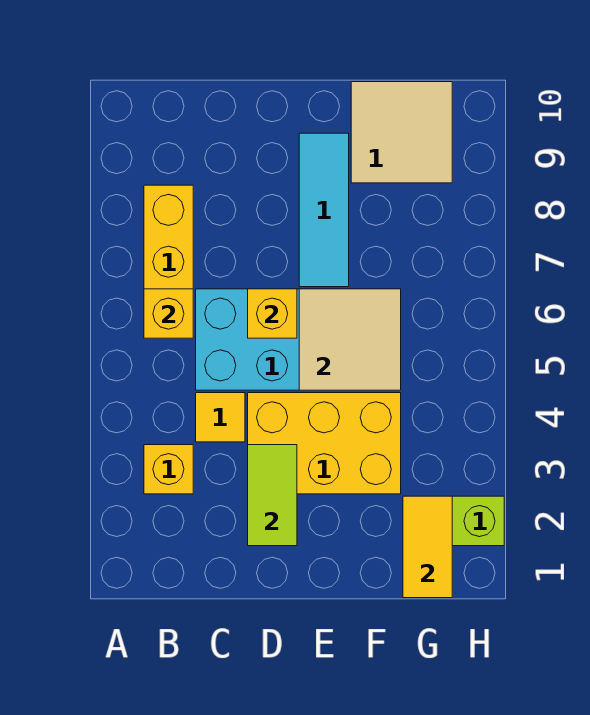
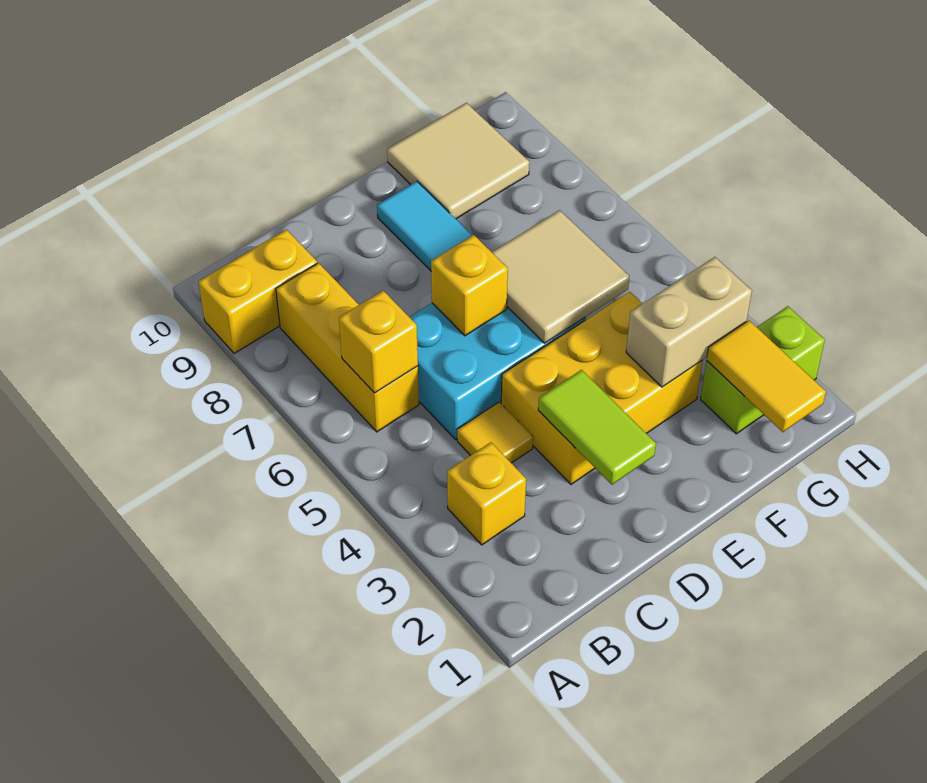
none -> yellow brick A9:B9 level 1
none -> tan brick F3:G3 level 2

